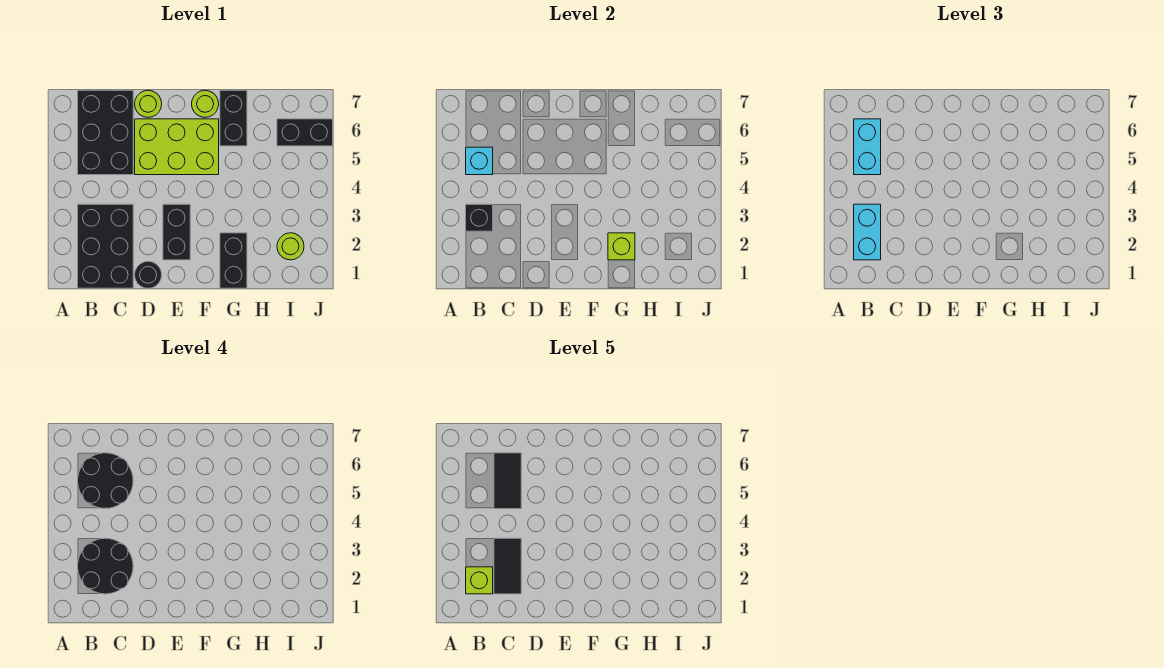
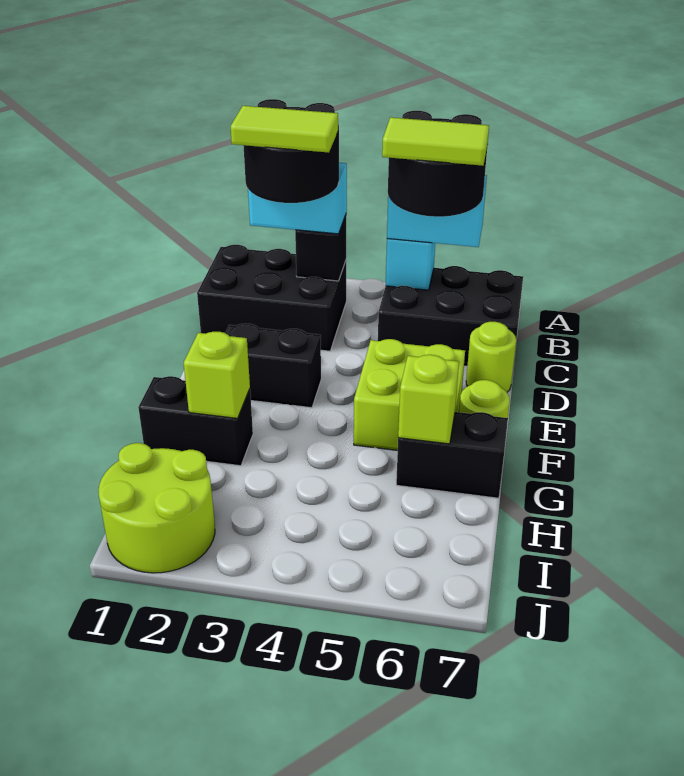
lime brick B2 level 5 -> lime brick G6 level 2
black tile C2:C3 level 5 -> lime tile C2:C3 level 5
black tile C5:C6 level 5 -> lime tile C5:C6 level 5
black round brick D1 level 1 -> none
lime brick D5:F6 level 1 -> lime brick E5:F6 level 1
lime round brick I2 level 1 -> lime round brick I1:J2 level 1
black brick I6:J6 level 1 -> none

